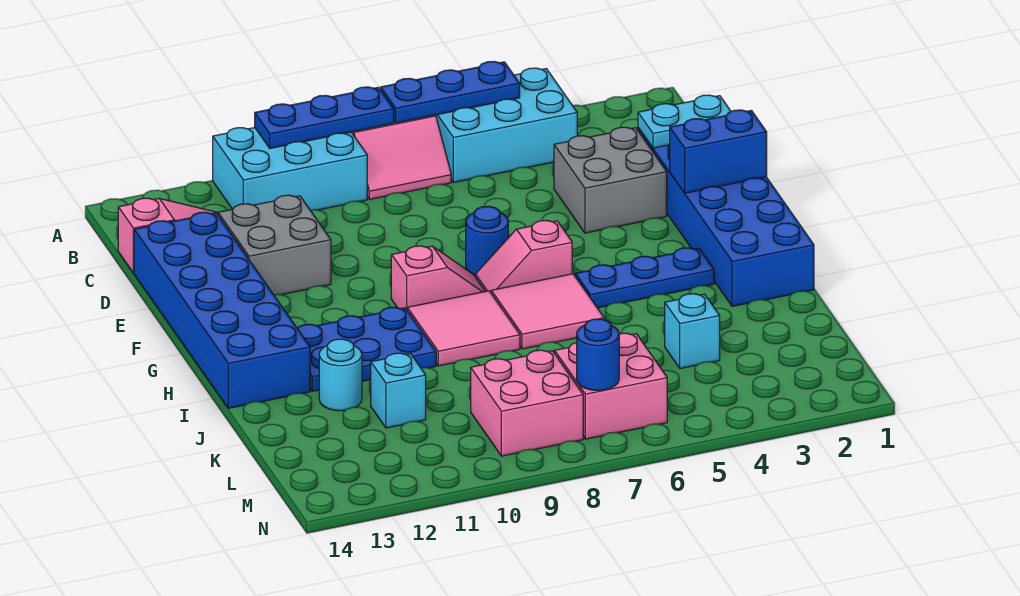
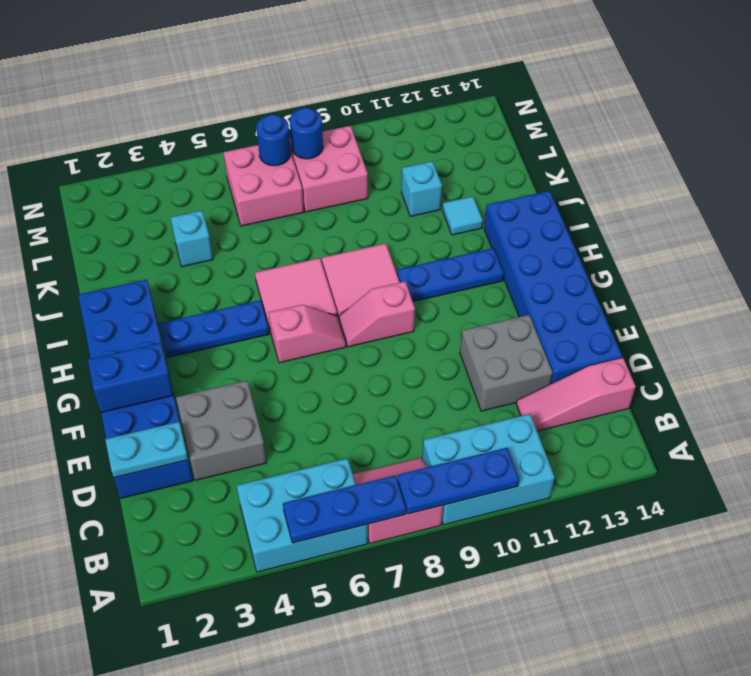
blue round brick F7 level 1 -> blue round brick M8 level 2
blue plate H10:I12 level 1 -> blue plate H10:H12 level 1
cyan round brick J12 level 1 -> cyan tile J12 level 1

